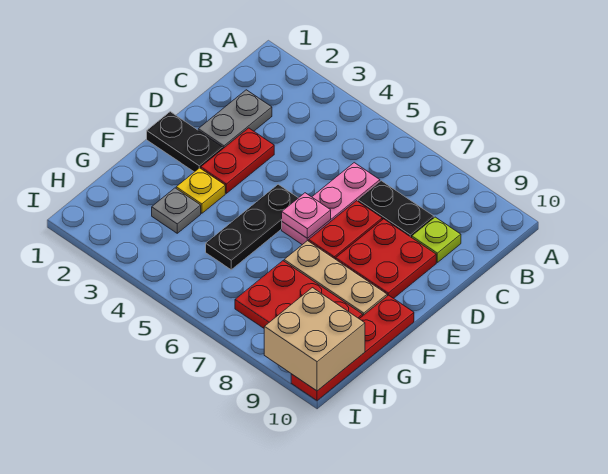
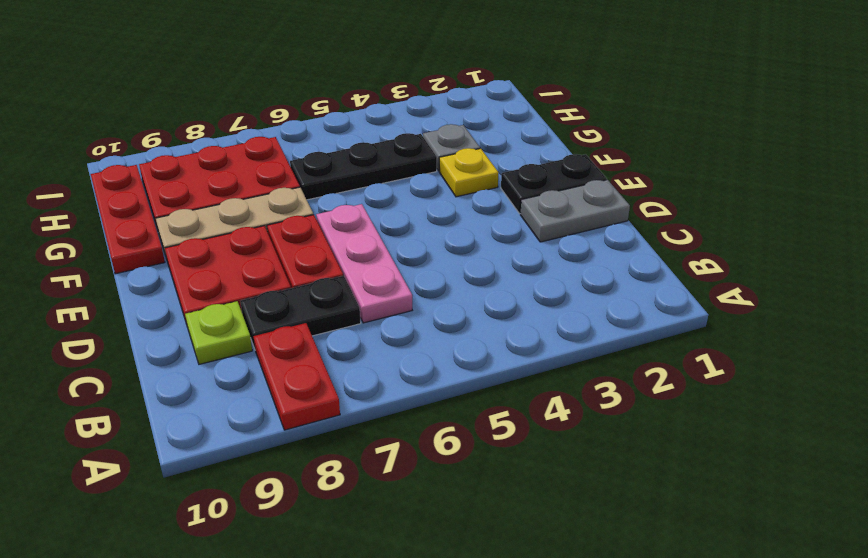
grey plate C2:D2 level 1 -> grey plate D1:D2 level 1
red plate D3:E3 level 1 -> red plate A8:B8 level 1
black plate E5:G5 level 1 -> black plate G4:G6 level 1
pink plate E6 level 2 -> none
red plate F10:I10 level 1 -> red plate F10:H10 level 1
tan brick H9:I10 level 2 -> none

